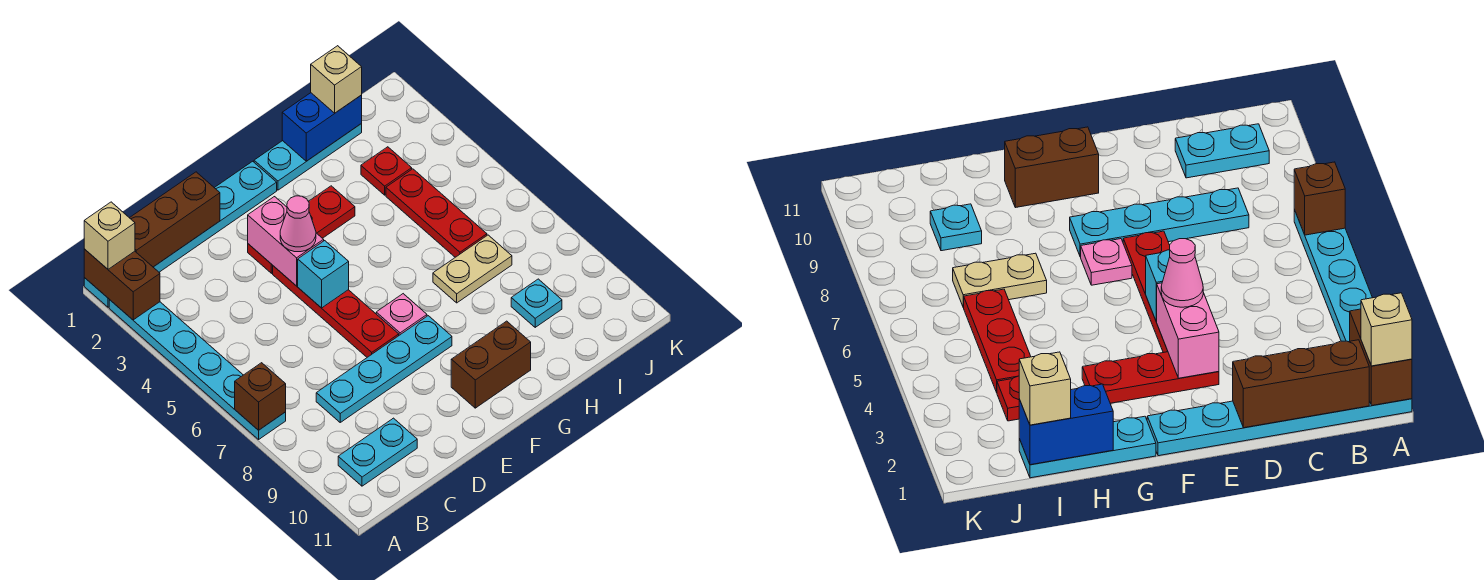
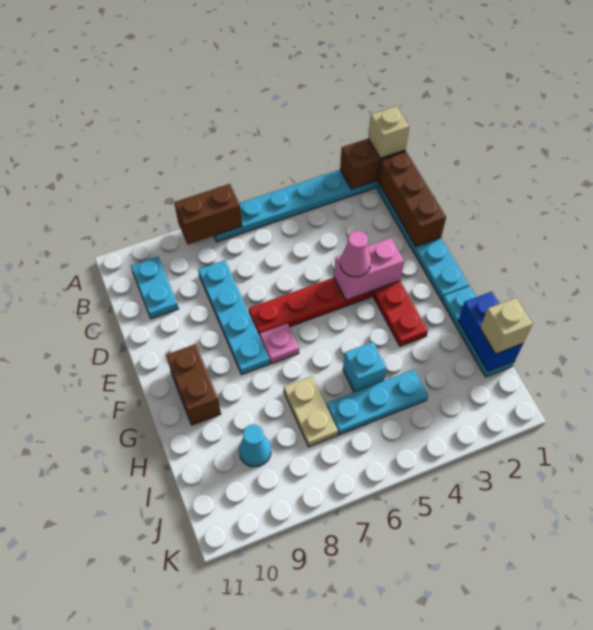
brown brick A7 level 2 -> brown brick A7:A8 level 2
cyan brick E5 level 2 -> cyan brick H5 level 1
red plate I3 level 1 -> none
red plate I4:I6 level 1 -> cyan plate I4:I6 level 1
cyan plate I9 level 1 -> cyan cone I9 level 1

